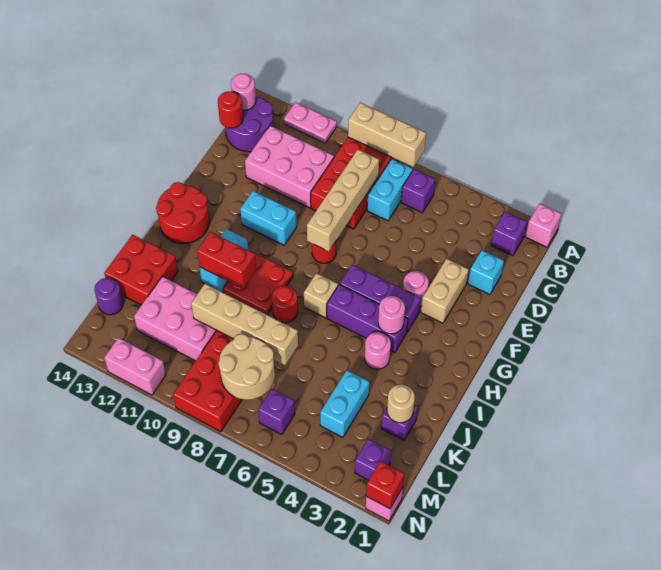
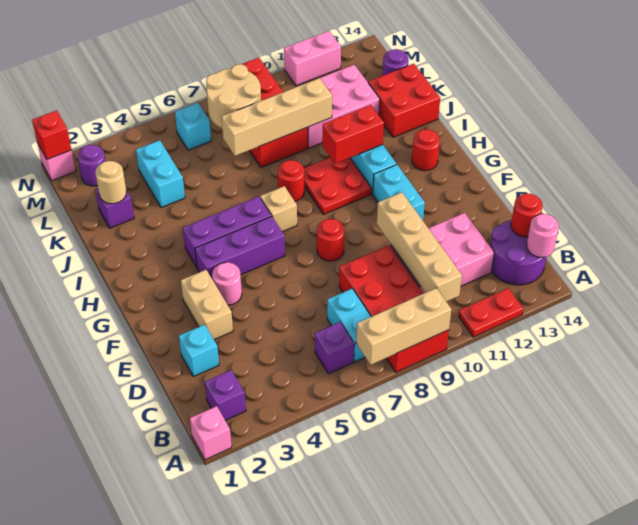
pink plate A11:A12 level 1 -> red plate A11:A12 level 1
tan brick C8:F8 level 2 -> tan brick B10:E10 level 2
cyan brick F10:F11 level 1 -> cyan brick F11:G11 level 1
red round brick G13:H14 level 1 -> red round brick H13 level 1
pink round brick H4 level 2 -> none
pink round brick I4 level 1 -> none
purple brick M2 level 1 -> purple round brick M2 level 1
purple brick M6 level 1 -> cyan brick M6 level 1

